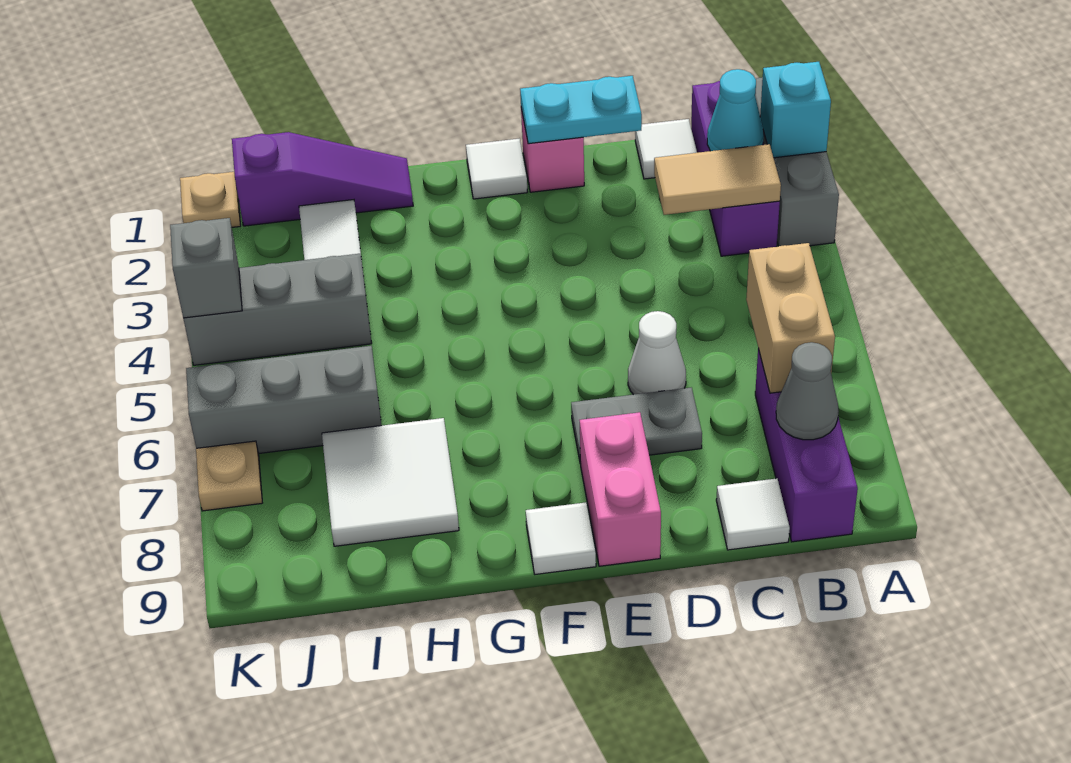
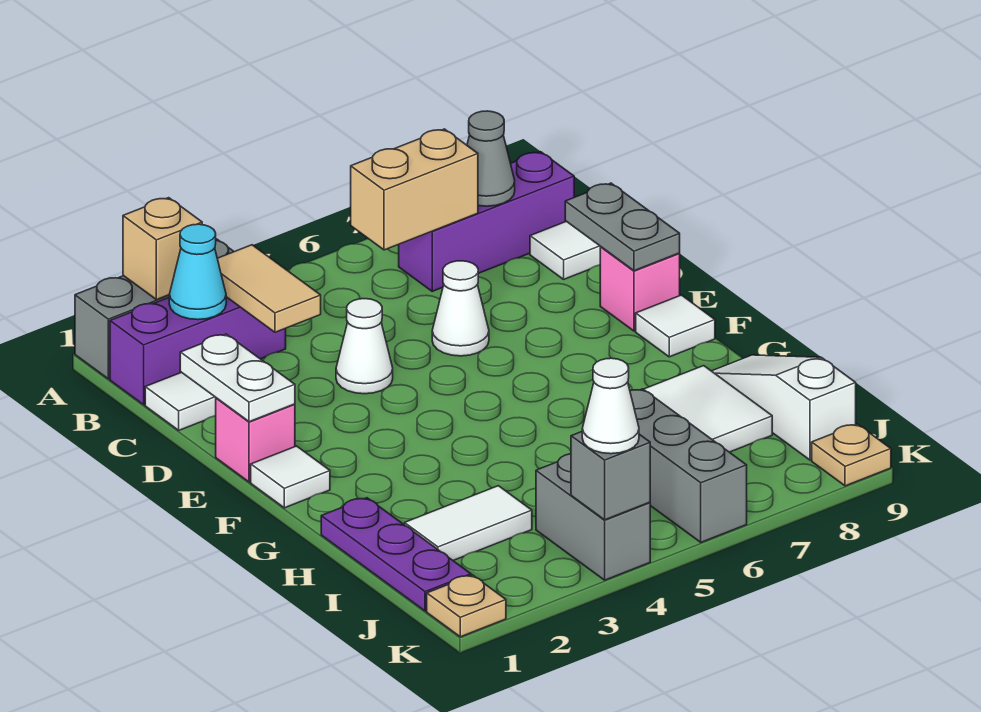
cyan brick A2 level 2 -> tan brick A2 level 2
cyan plate D1:E1 level 2 -> white plate D1:E1 level 2
none -> white cone D4 level 1
grey plate D7:E7 level 1 -> grey plate D9:E9 level 2
pink brick E8:E9 level 1 -> pink brick E9 level 1
purple slope H1:J1 level 1 top J -> purple plate H1:J1 level 1
none -> white slope H9:J9 level 1 top J
grey brick I4:K4 level 1 -> grey brick J4:K4 level 1
none -> white cone K4 level 3
tan plate K7 level 1 -> tan plate K9 level 1

